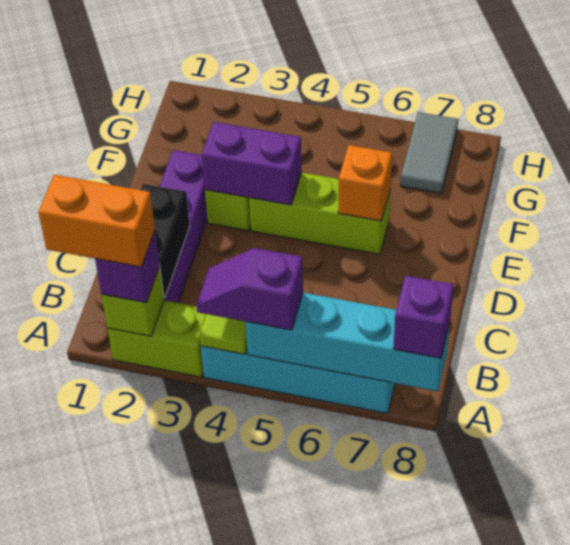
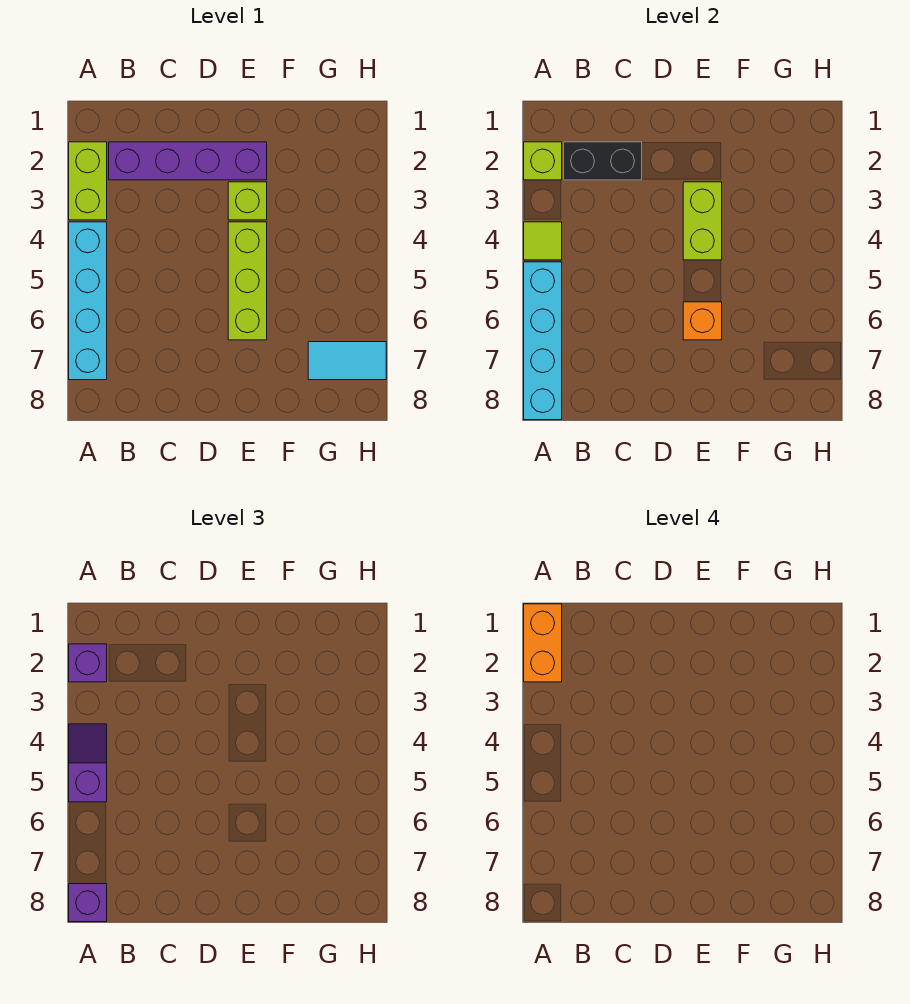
purple brick E3:E4 level 2 -> lime brick E3:E4 level 2
grey tile G7:H7 level 1 -> cyan tile G7:H7 level 1

